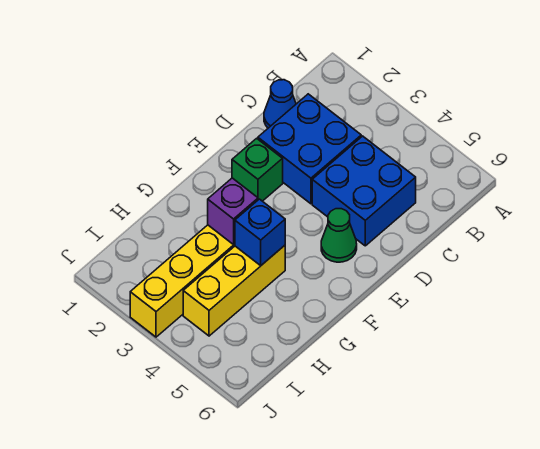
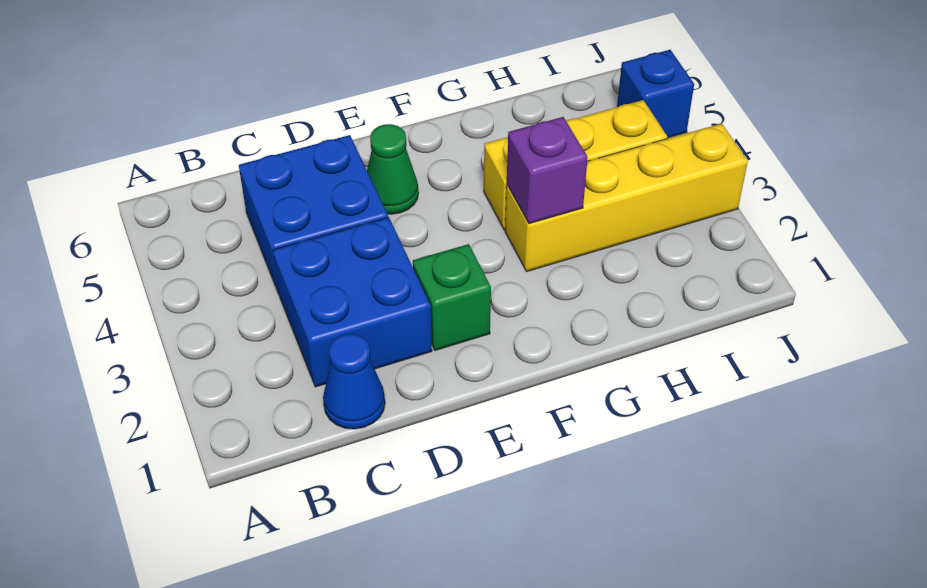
blue brick G4 level 2 -> blue brick J5 level 1

